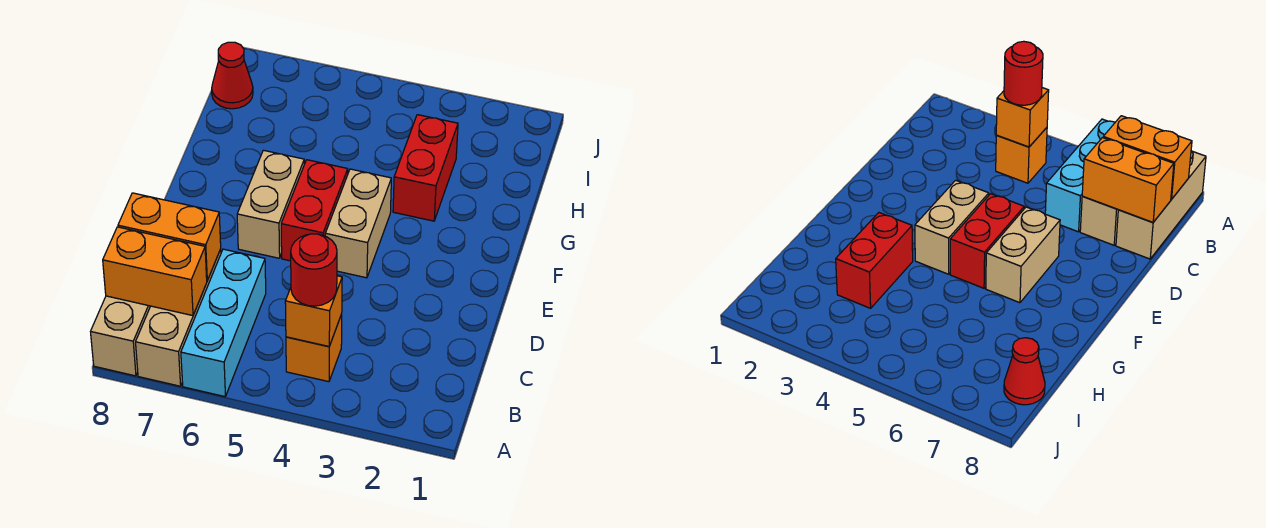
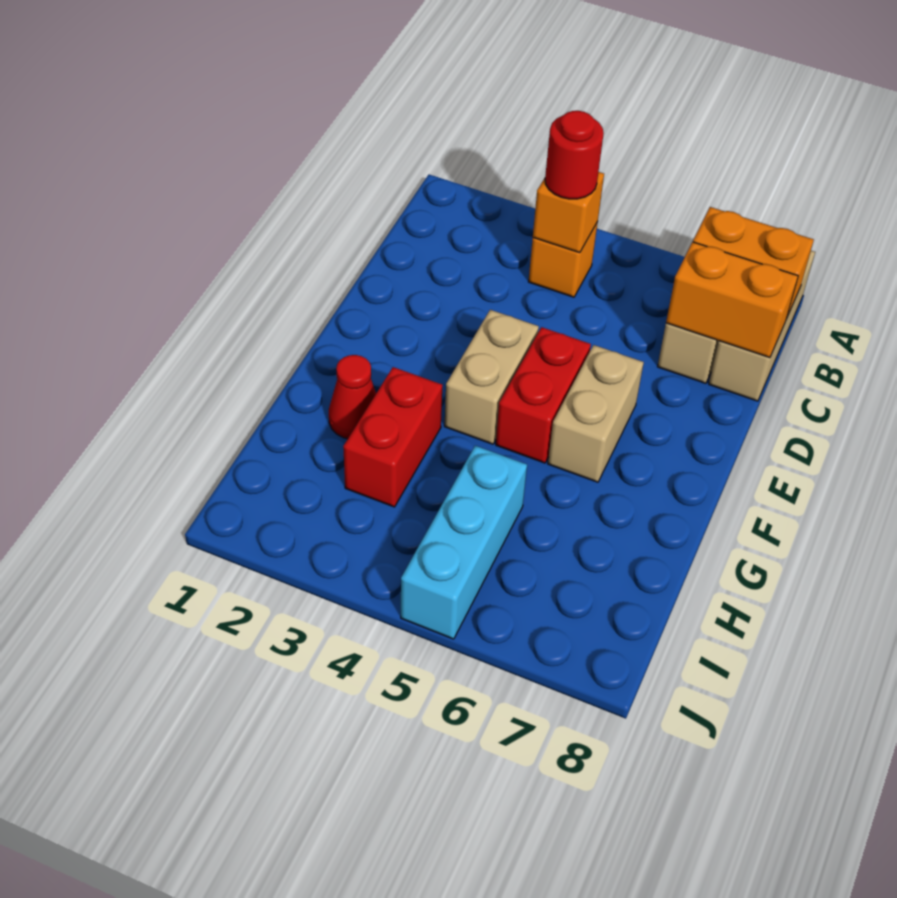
cyan brick A6:C6 level 1 -> cyan brick H5:J5 level 1
red cone I8 level 1 -> red cone G2 level 1

